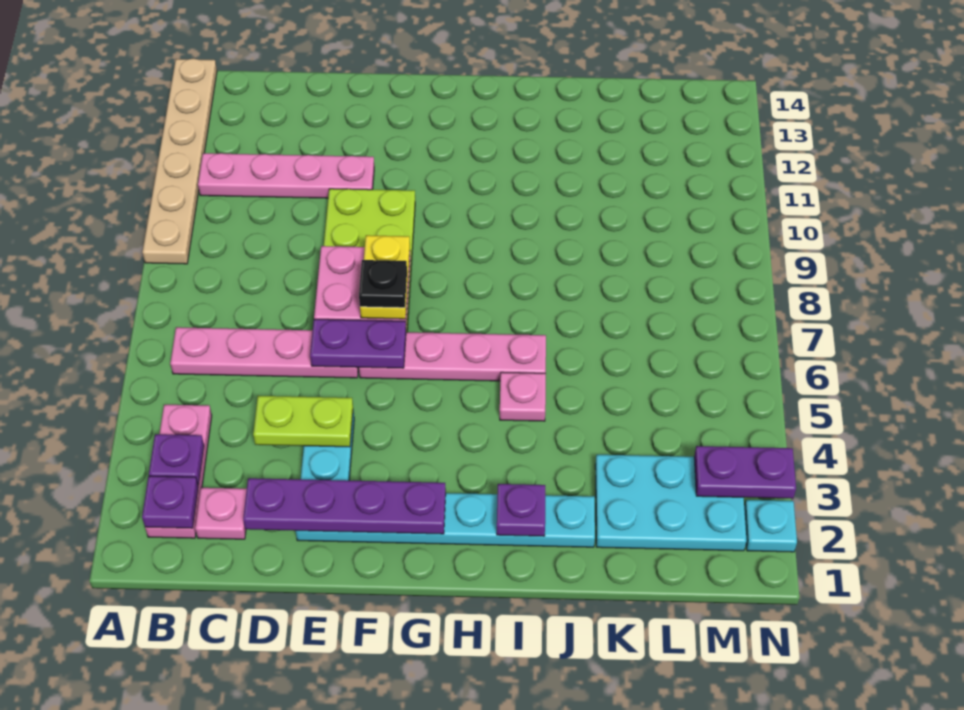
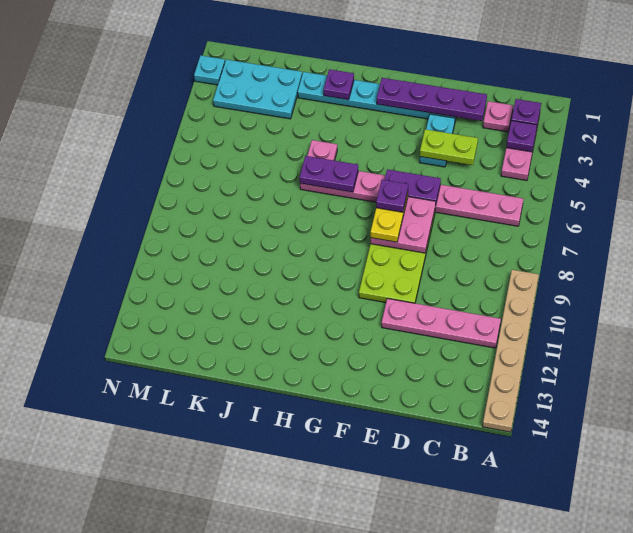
black plate F7 level 4 -> purple plate F7 level 4
purple plate M3:N3 level 2 -> purple plate H6:I6 level 2

